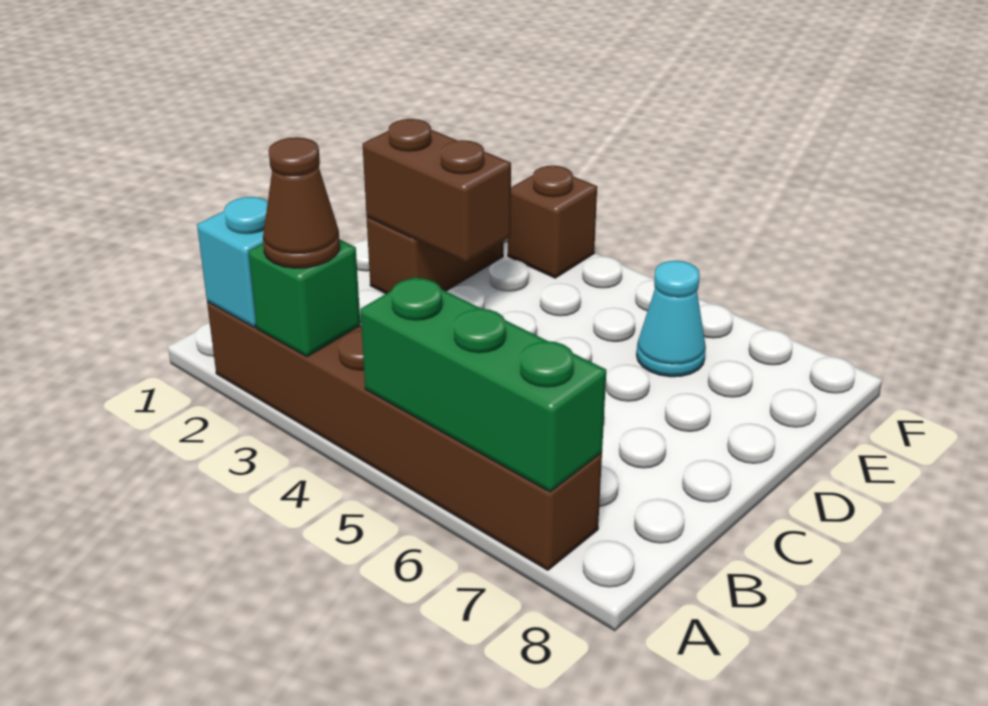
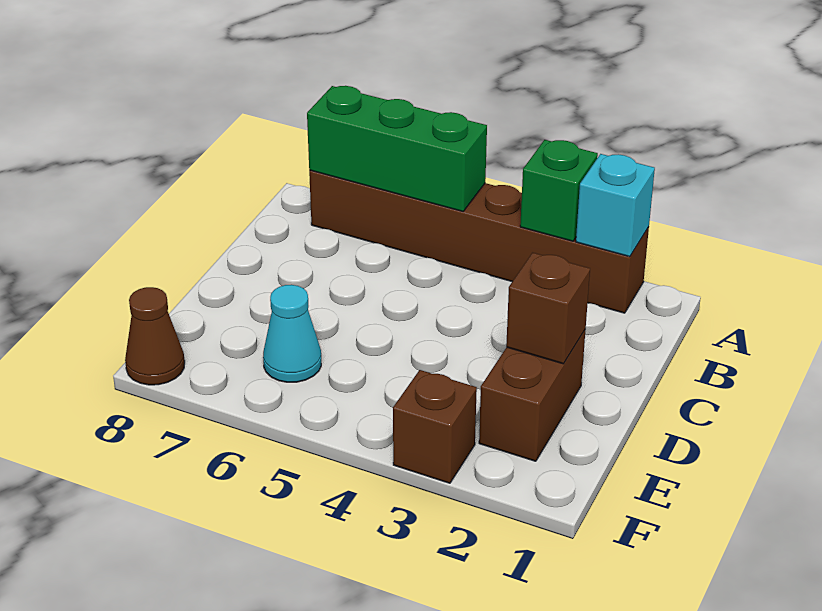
brown cone A3 level 3 -> brown cone F8 level 1
brown brick D2:D3 level 2 -> brown brick D2 level 2

